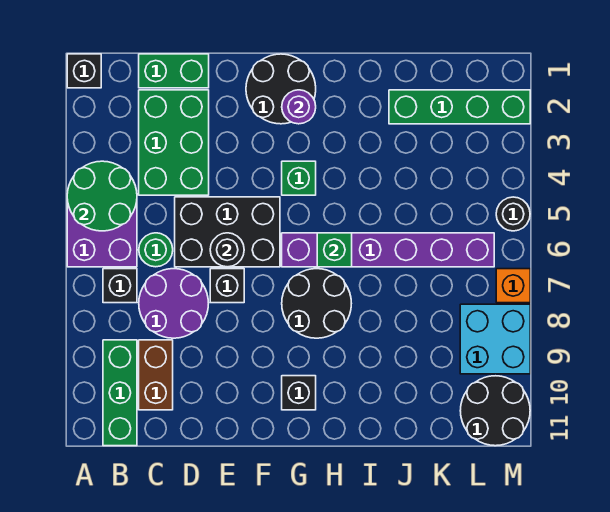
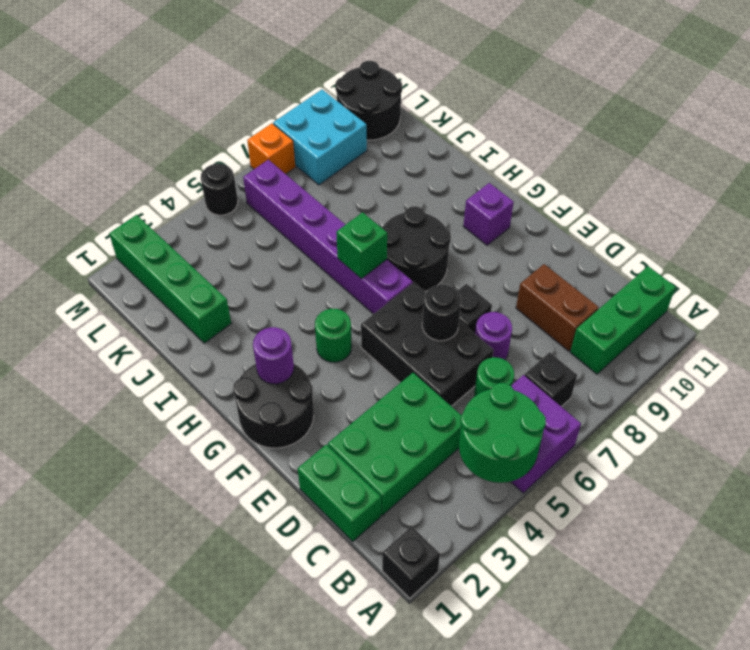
purple round brick C7:D8 level 1 -> purple round brick D7 level 1
brown brick C9:C10 level 1 -> brown brick C9:D9 level 1
green brick G4 level 1 -> green round brick G4 level 1
black brick G10 level 1 -> purple brick G10 level 1

